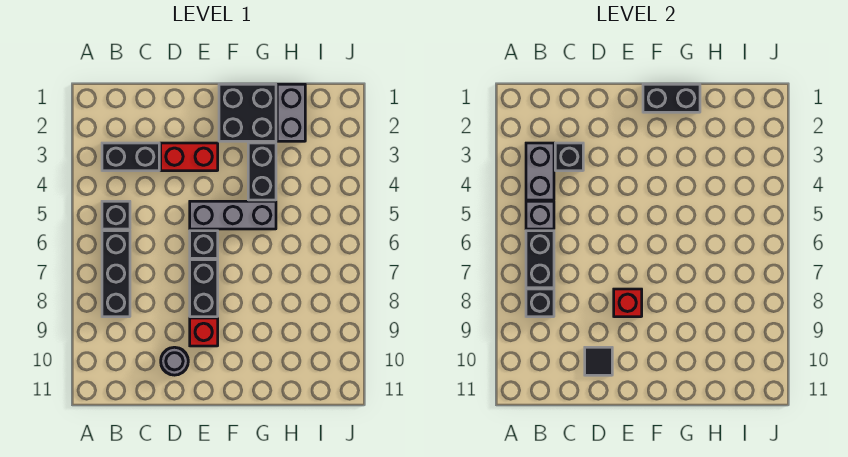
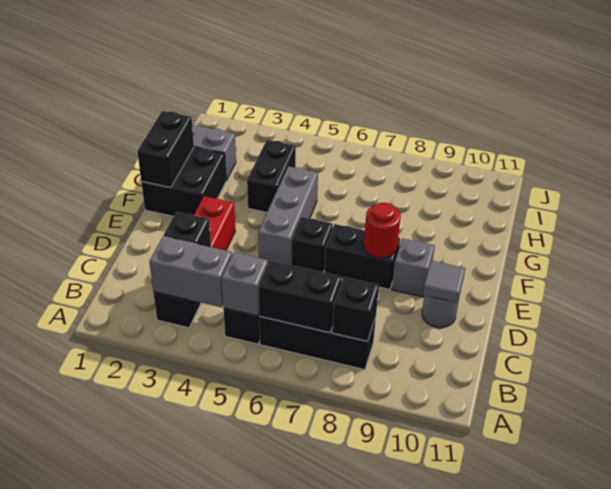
black tile D10 level 2 -> grey tile D10 level 2
red brick E8 level 2 -> red round brick E8 level 2
red brick E9 level 1 -> grey brick E9 level 1
black brick G3:G4 level 1 -> black brick G4:H4 level 1

